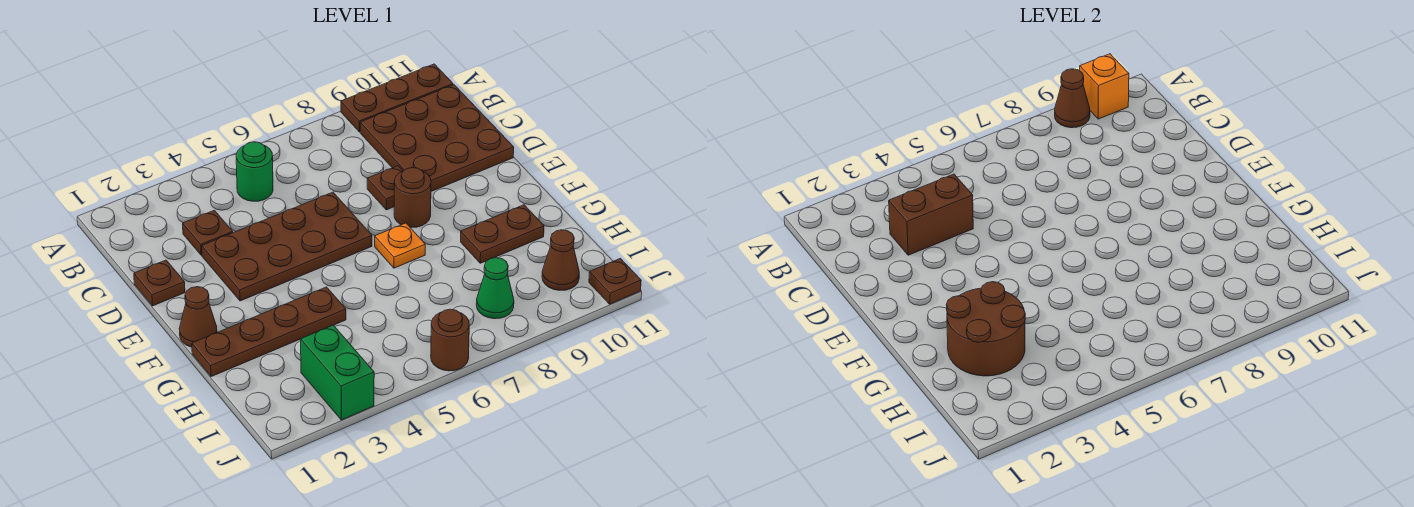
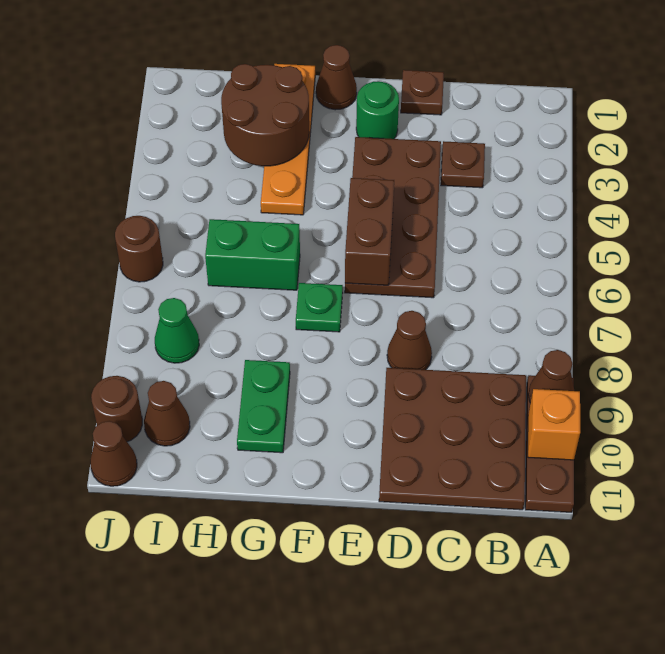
green round brick B5 level 1 -> green round brick E2 level 1
brown brick C3:C4 level 2 -> brown brick E5:E6 level 2
brown plate D8 level 1 -> brown cone D8 level 1
brown round brick E8 level 1 -> brown round brick J10 level 1
orange plate F7 level 1 -> green plate F7 level 1
brown plate G1:G4 level 1 -> orange plate G1:G4 level 1
brown plate G9:G10 level 1 -> green plate G9:G10 level 1
green brick I3:J3 level 1 -> green brick G6:H6 level 1
brown plate J11 level 1 -> brown cone J11 level 1

